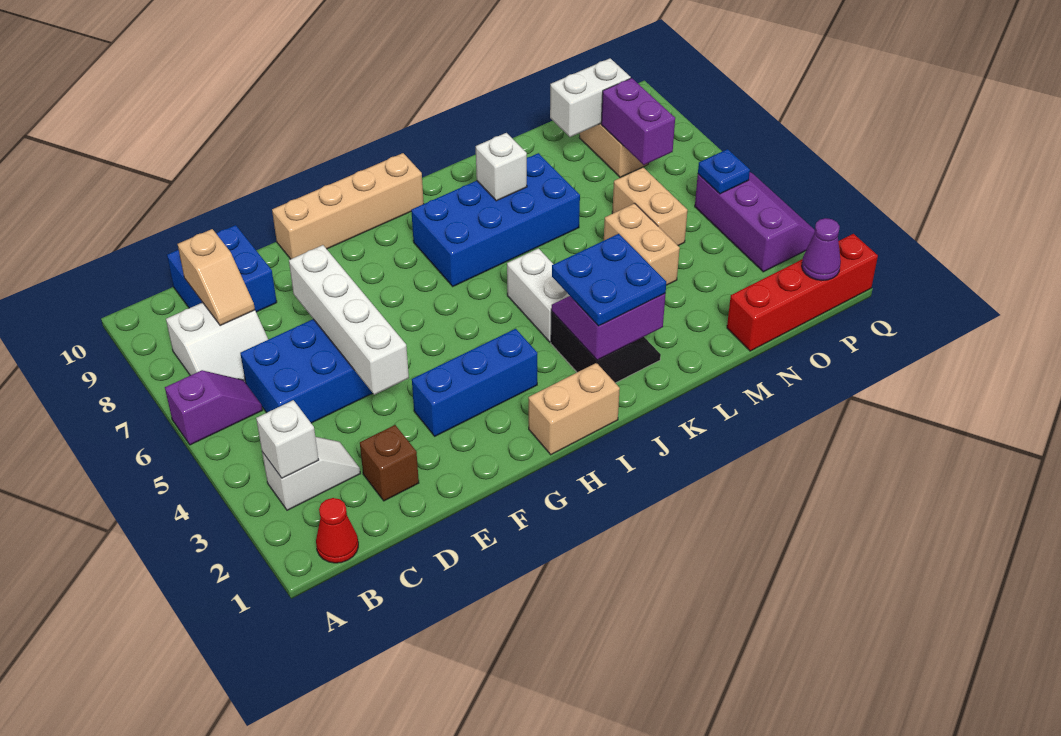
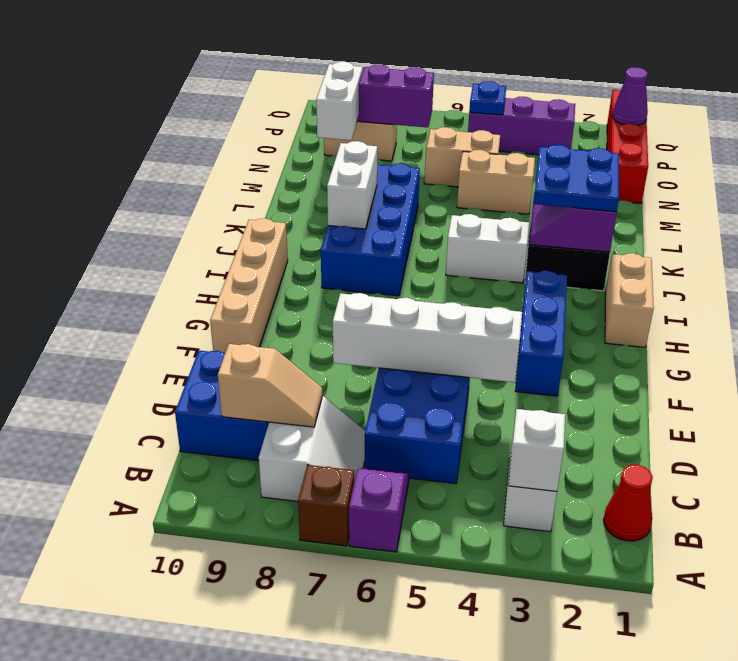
brown brick D2 level 1 -> brown brick A7 level 1
white brick K8 level 2 -> white brick J8:K8 level 2

